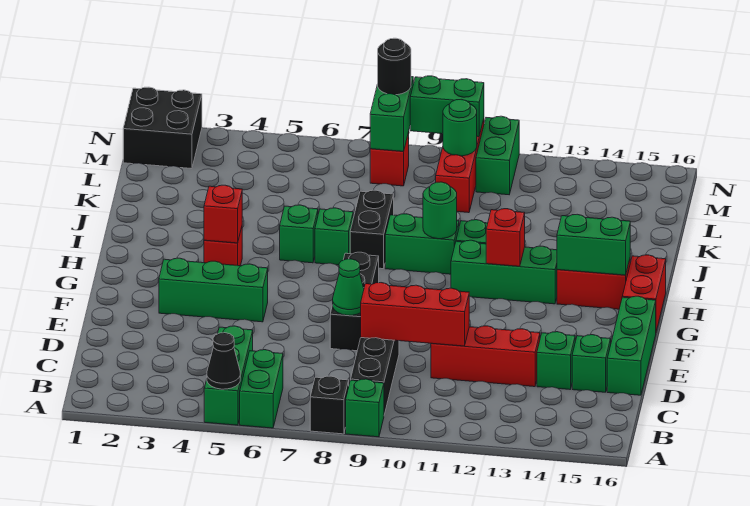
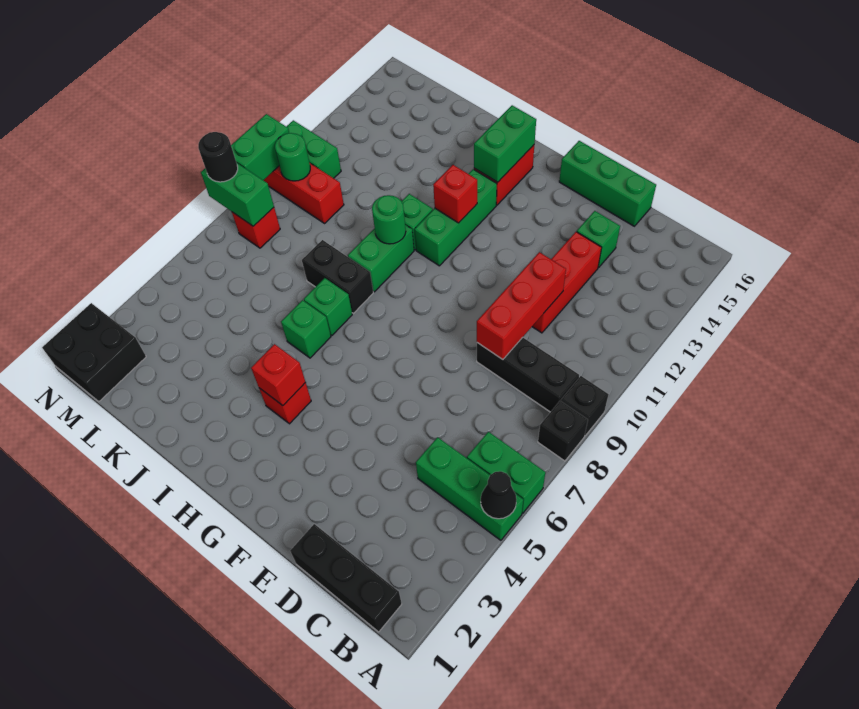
green brick A9 level 1 -> black brick A9 level 1
green brick D15 level 1 -> none
black brick E8:G8 level 1 -> black brick B1:D1 level 1
green cone E8 level 2 -> none
green brick F3:F5 level 1 -> none
red brick G16:H16 level 1 -> none

